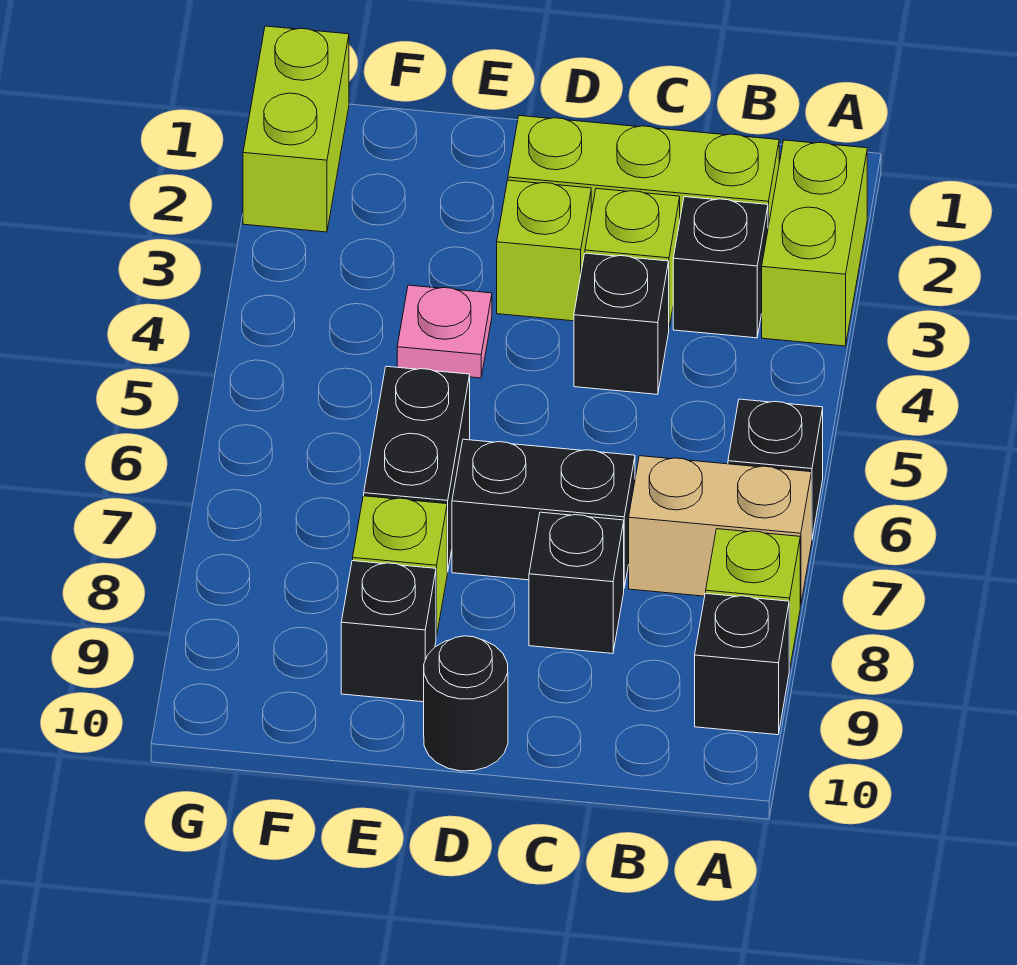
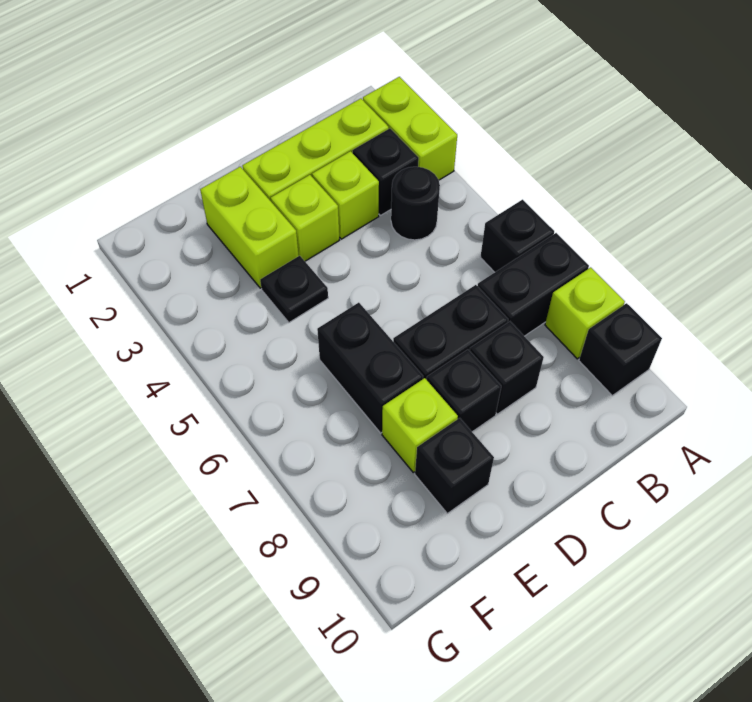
tan brick A7:B7 level 1 -> black brick A7:B7 level 1
black brick C4 level 1 -> black brick D8 level 1
black round brick D10 level 1 -> black round brick B4 level 1
pink plate E4 level 1 -> black plate E4 level 1
lime brick G1:G2 level 1 -> lime brick E2:E3 level 1

